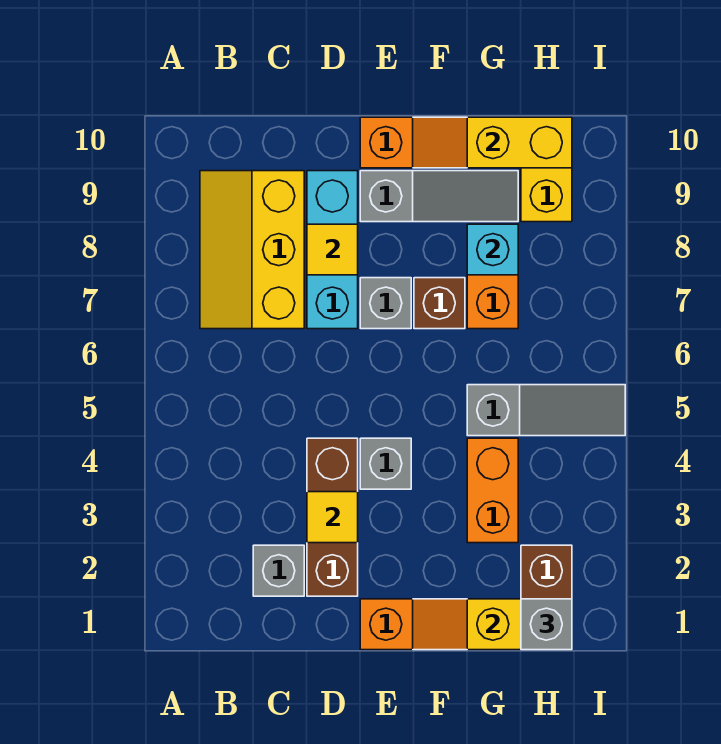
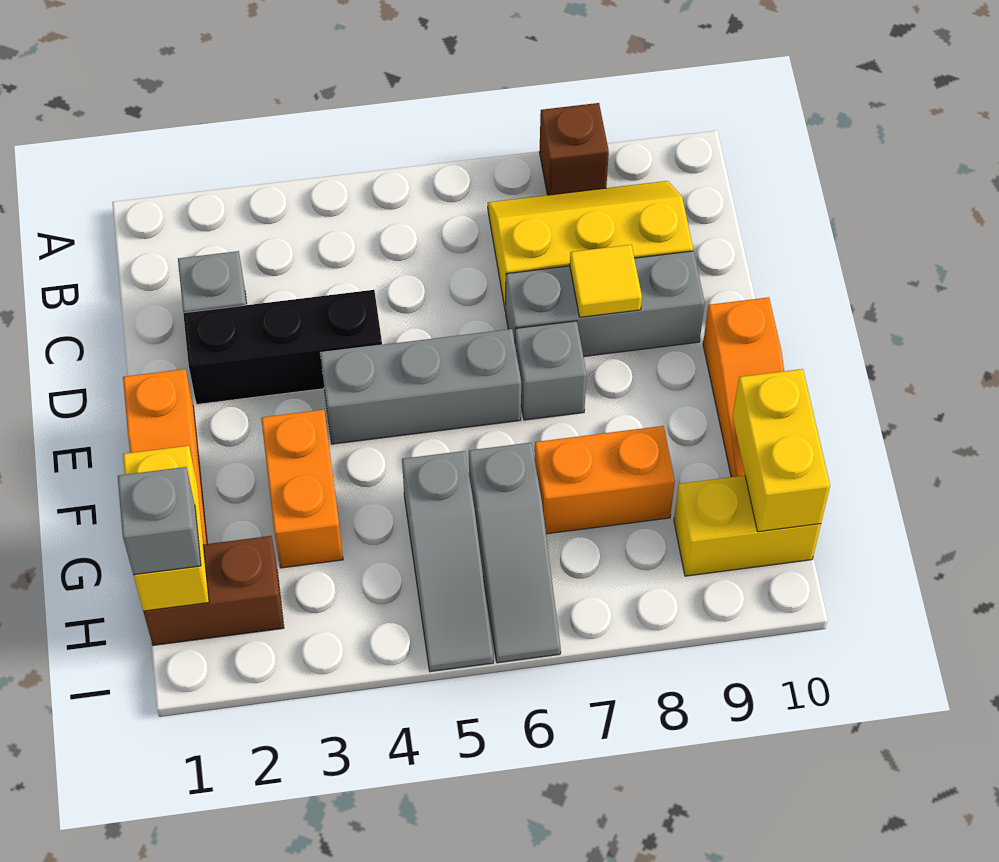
brown brick D2:D4 level 1 -> black brick D2:D4 level 1
yellow tile D3 level 2 -> none
cyan brick D7:D9 level 1 -> grey brick D7:D9 level 1
grey brick E4 level 1 -> grey brick E4:E6 level 1
grey slope E9:G9 level 1 top E -> grey slope G6:I6 level 1 top G
brown brick F7 level 1 -> brown brick A8 level 1
orange brick G3:G4 level 1 -> orange brick F3:G3 level 1
cyan brick G8 level 2 -> none

